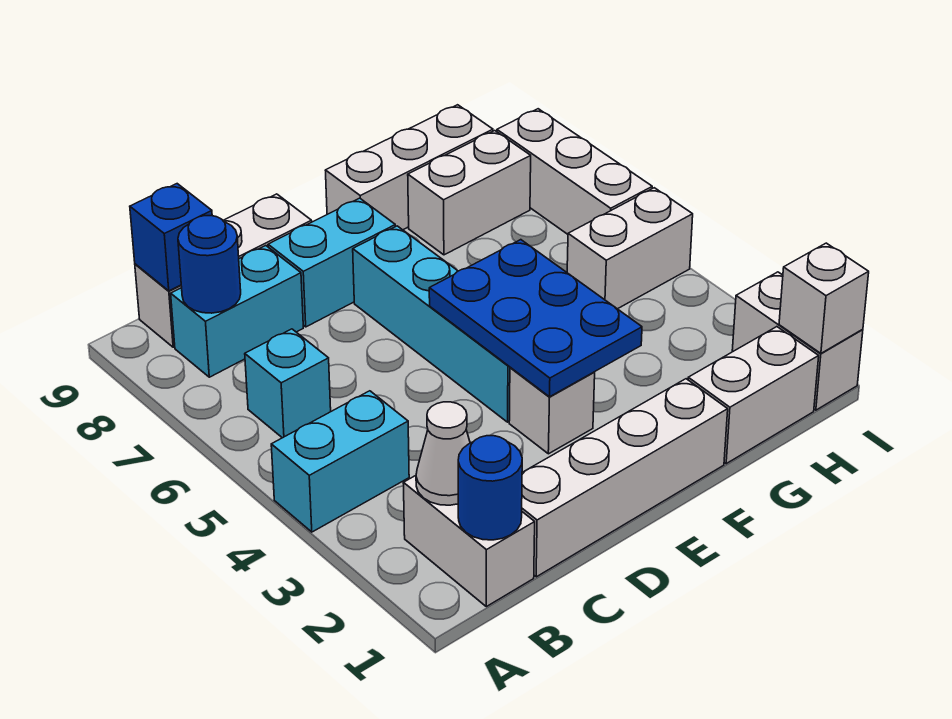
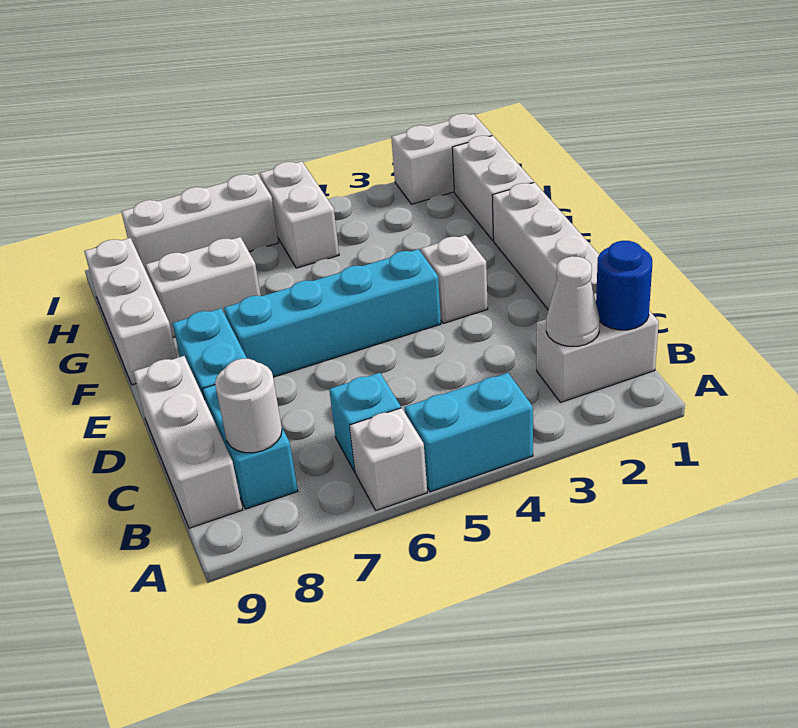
cyan brick A4:B4 level 1 -> cyan brick A4:A5 level 1
blue round brick B8 level 2 -> white round brick B8 level 2
blue brick B9 level 2 -> none
blue plate E3:F5 level 2 -> none
white brick G8:H8 level 1 -> white brick G7:G8 level 1
white brick I1 level 2 -> white brick A6 level 1

